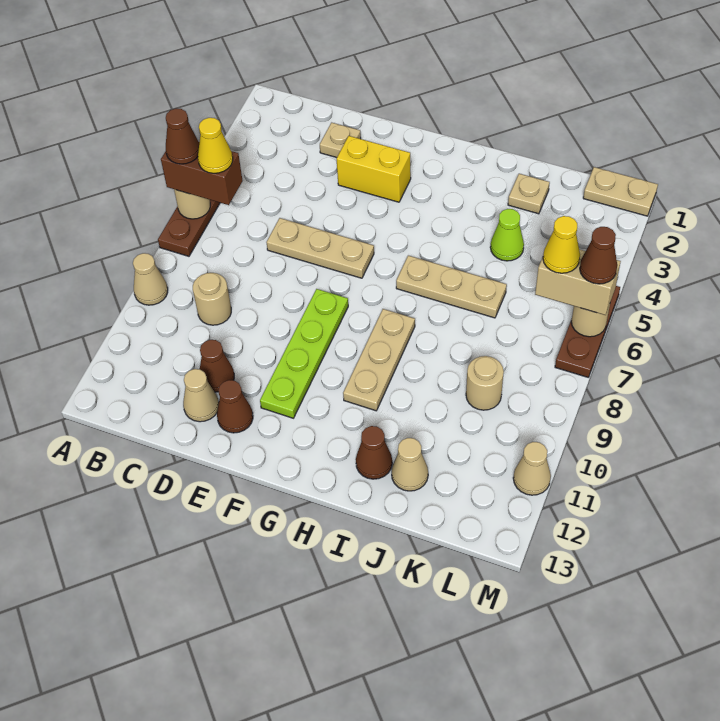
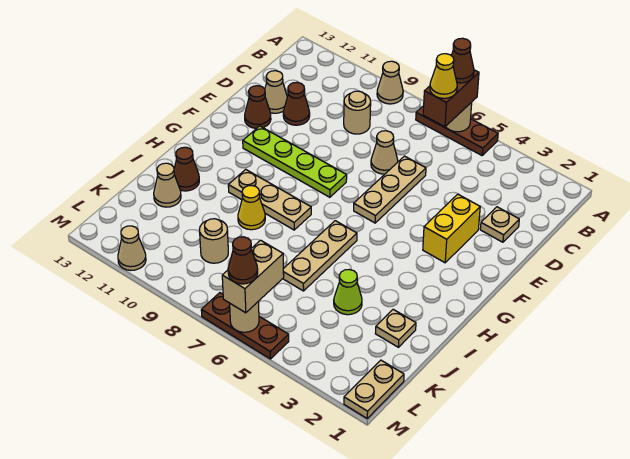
none -> tan cone D7 level 1
yellow cone L6 level 4 -> yellow cone I9 level 1

